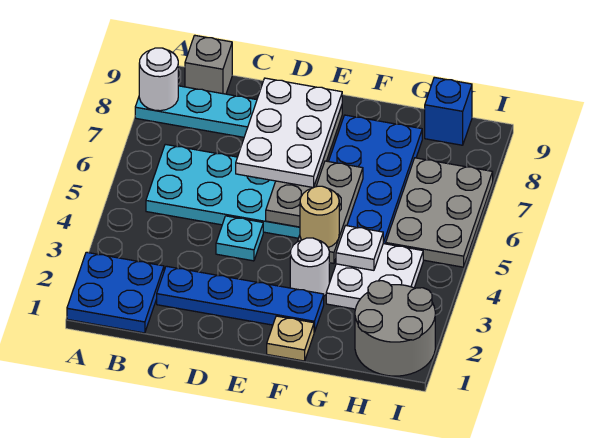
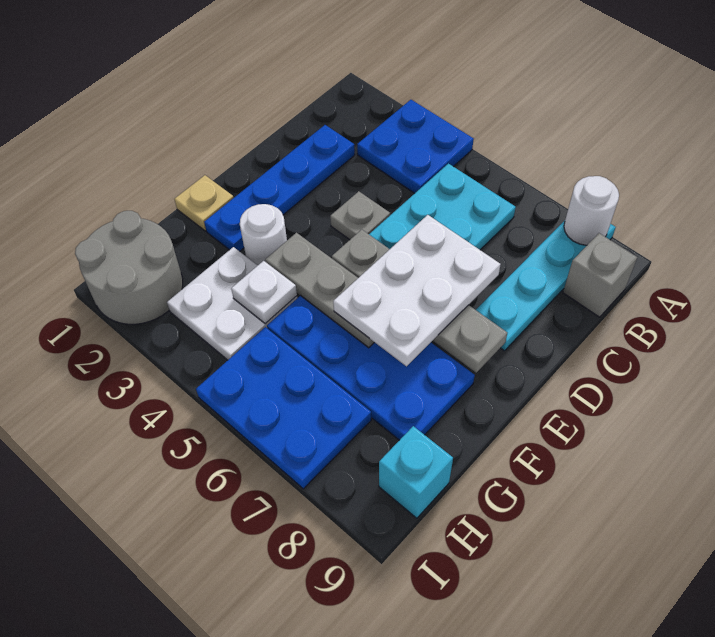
blue plate A1:B2 level 1 -> blue plate A3:B4 level 1
cyan plate D4 level 1 -> grey plate D4 level 1
white plate D6:E8 level 3 -> white plate D6:F7 level 3
tan round brick F4 level 3 -> none
grey plate H5:I7 level 1 -> blue plate H5:I7 level 1
blue brick H9 level 1 -> cyan brick H9 level 1

